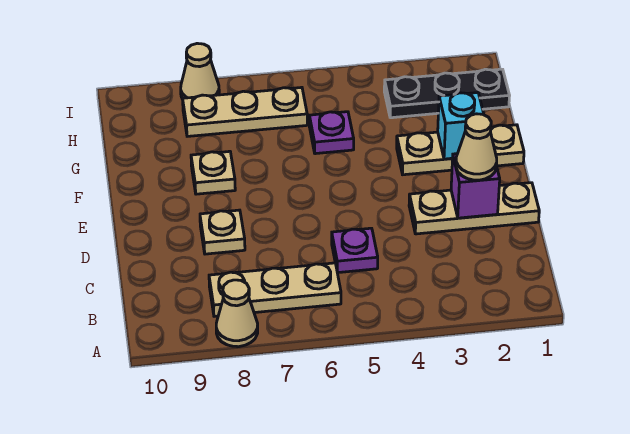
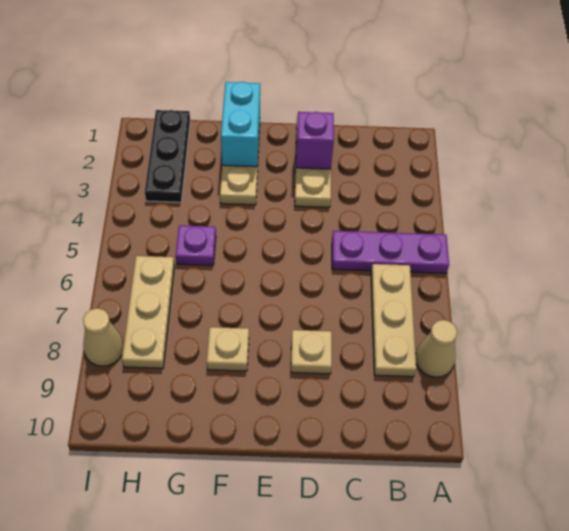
purple plate C5 level 1 -> purple plate A5:C5 level 1
tan cone D2 level 3 -> none
cyan brick F2 level 2 -> cyan brick F1:F2 level 2

